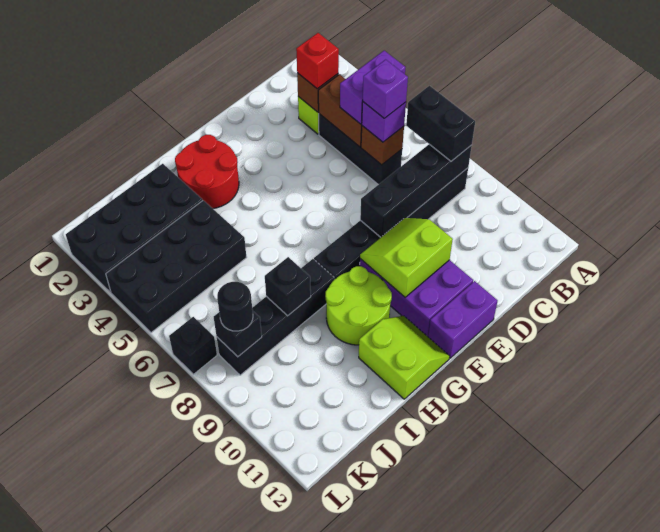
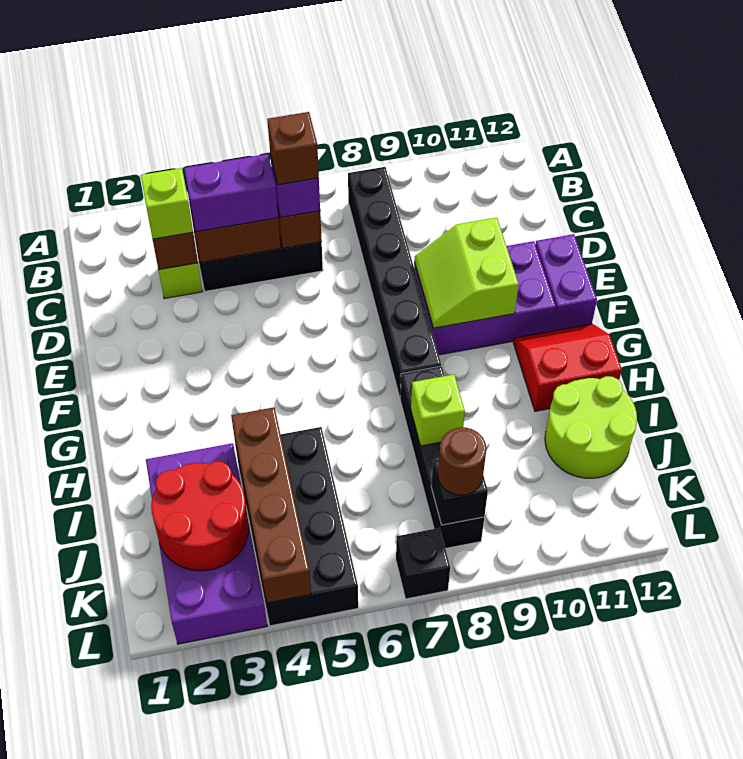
purple brick B5:C5 level 3 -> purple brick C4:C5 level 3
black brick B7:B8 level 3 -> none
black brick B8:E8 level 2 -> none
red brick C3 level 3 -> lime brick C3 level 3
purple brick C6 level 4 -> brown brick C6 level 4
red round brick G2:H3 level 1 -> red round brick J2:K3 level 2
lime round brick G9:H10 level 1 -> lime round brick I11:J12 level 1
lime slope G11:H12 level 1 top H -> red slope G11:H12 level 1 top H
black brick I2:L3 level 1 -> purple brick I2:L3 level 1
none -> brown brick I4:L4 level 2
black brick I8 level 2 -> lime brick I8 level 2
black round brick K8 level 3 -> brown round brick K8 level 3

